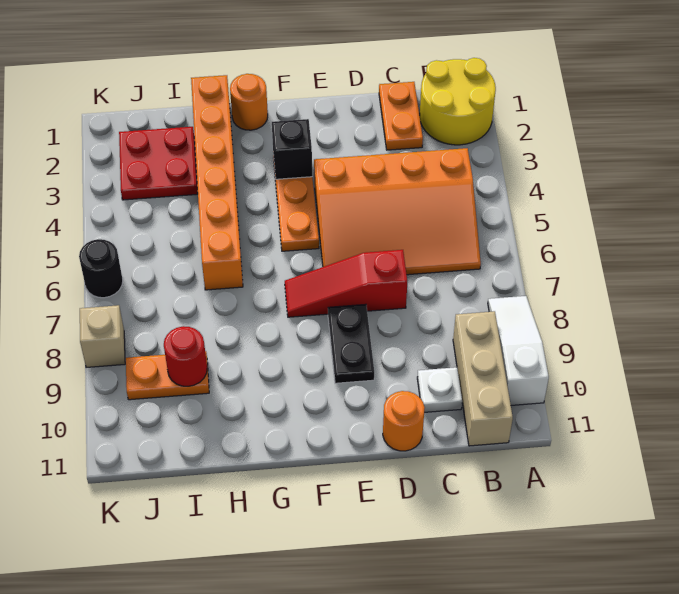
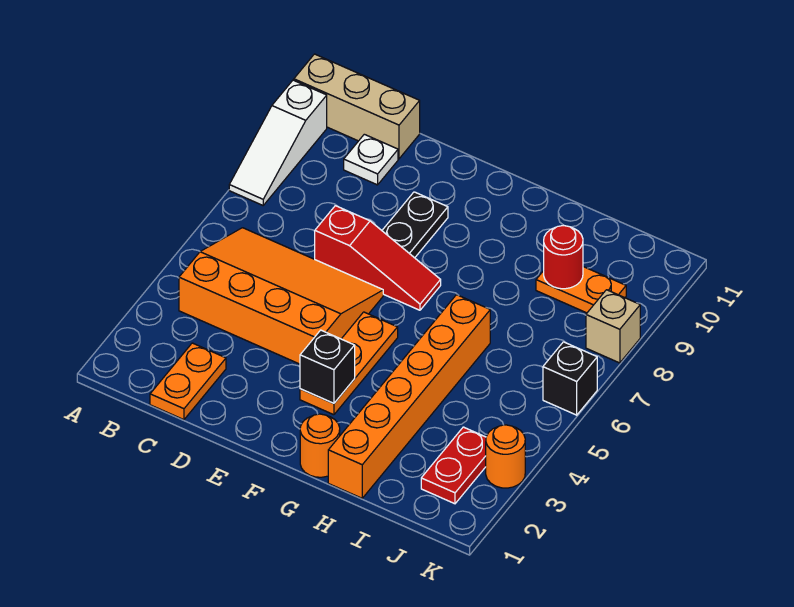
yellow round brick A1:B2 level 1 -> none
tan brick B9:B11 level 1 -> tan brick A11:C11 level 1
orange round brick D11 level 1 -> orange round brick K3 level 1
red plate I2:J3 level 1 -> red plate J2:J3 level 1
black round brick K6 level 1 -> black brick K6 level 1

